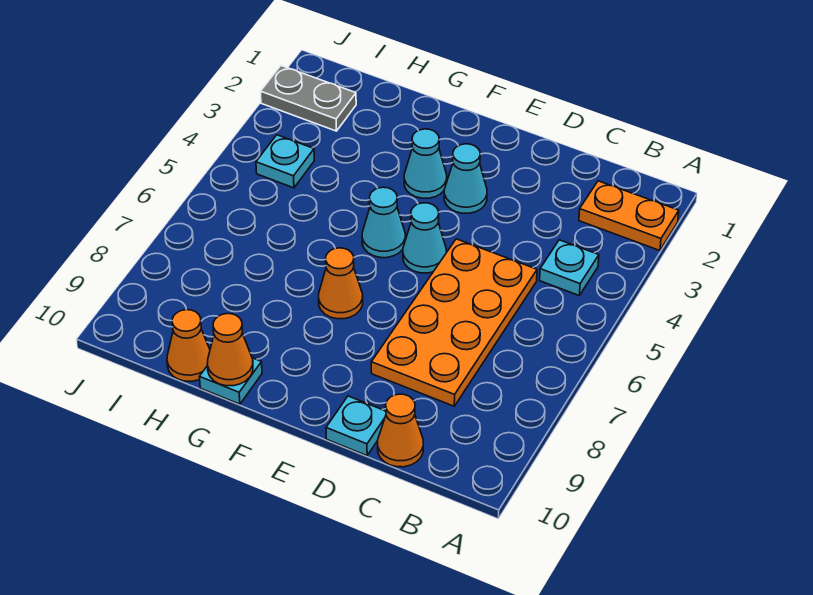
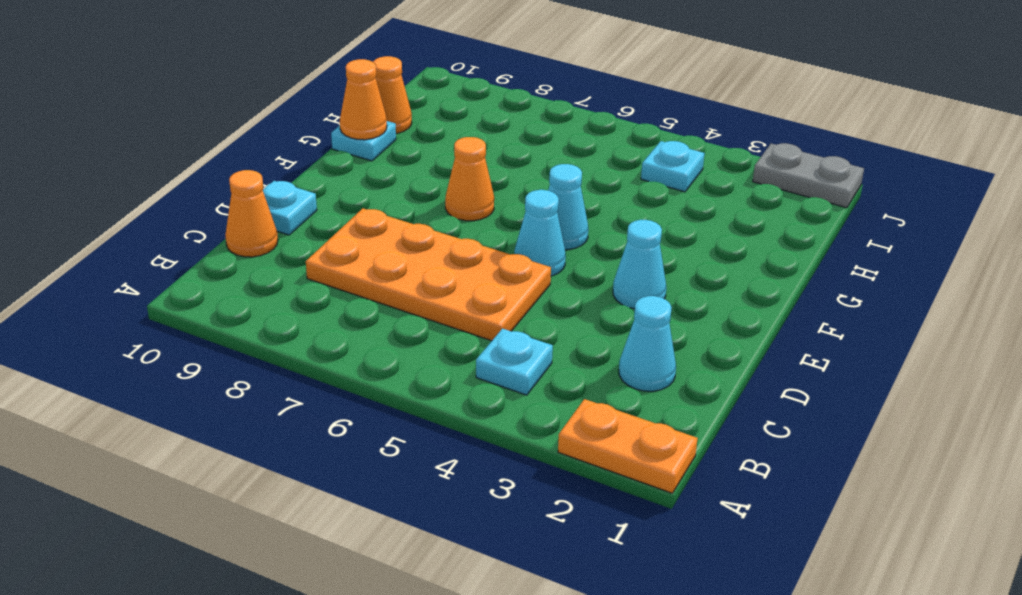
orange plate A2:B2 level 1 -> orange plate A1:A2 level 1
cyan cone F3 level 1 -> cyan cone C2 level 1
grey plate I2:J2 level 1 -> grey plate J1:J2 level 1

